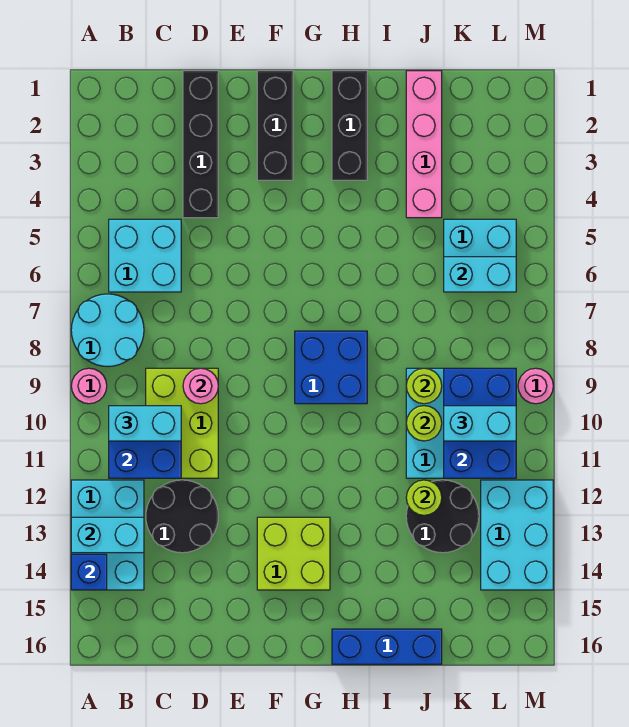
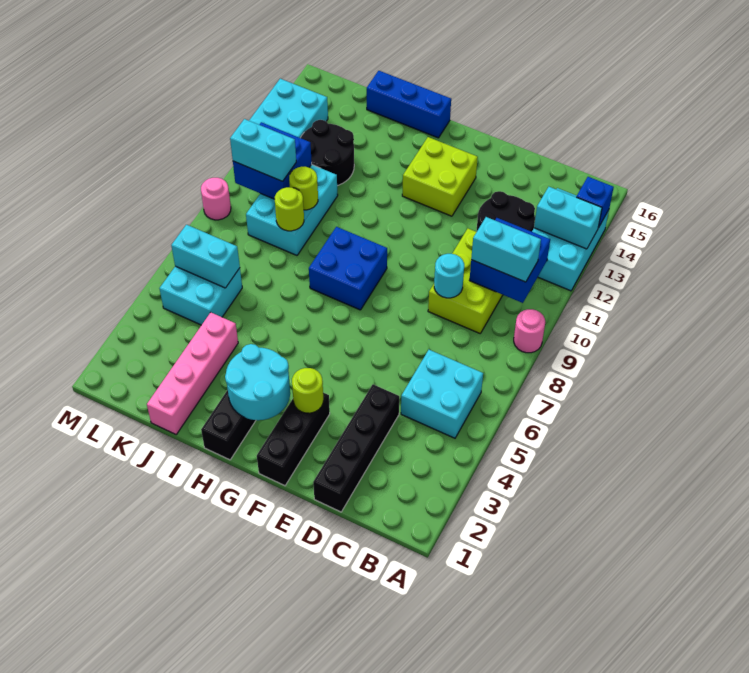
cyan round brick A7:B8 level 1 -> cyan round brick G2:H3 level 2
pink round brick D9 level 2 -> cyan round brick D9 level 2
lime round brick J12 level 2 -> lime round brick F3 level 2
blue brick K9:L11 level 2 -> blue brick K10:L11 level 2

